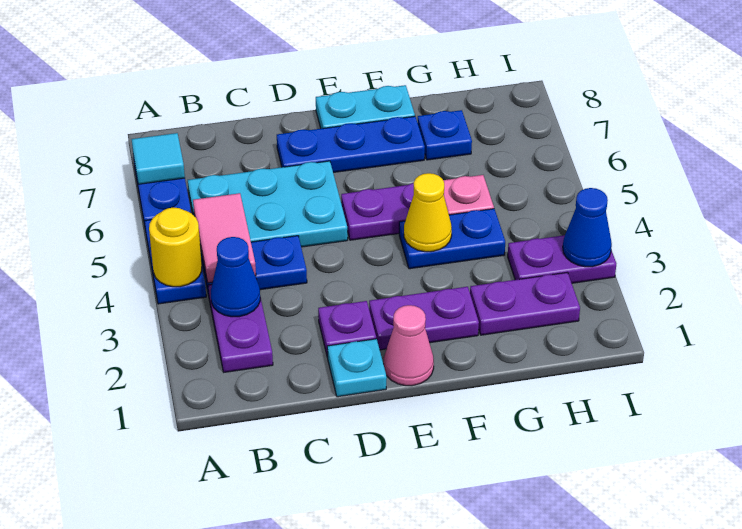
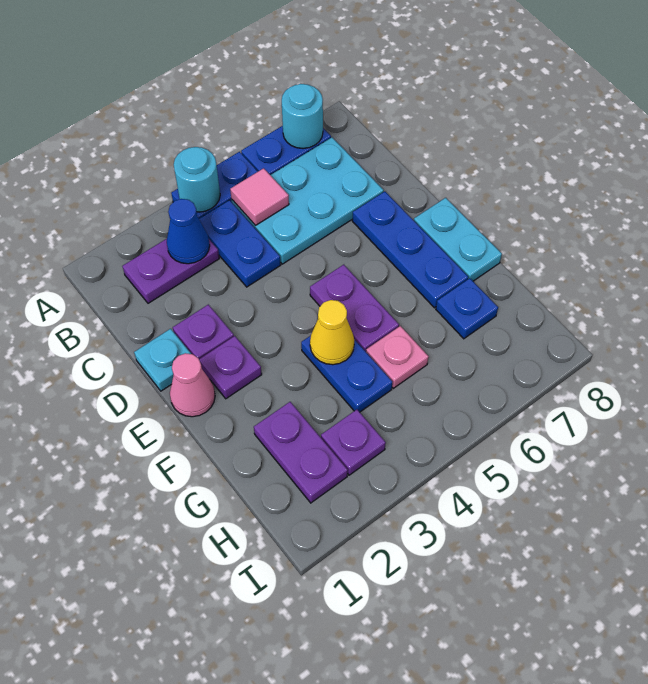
yellow round brick A4 level 2 -> cyan round brick A4 level 2
cyan tile A7 level 2 -> cyan round brick A7 level 2
pink tile B4:B5 level 2 -> pink tile B5 level 2
cyan plate B5:D6 level 1 -> cyan plate B5:C7 level 1
purple plate E2:F2 level 1 -> purple plate E2 level 1
purple plate H3:I3 level 1 -> purple plate H3 level 1
blue cone I3 level 2 -> none

